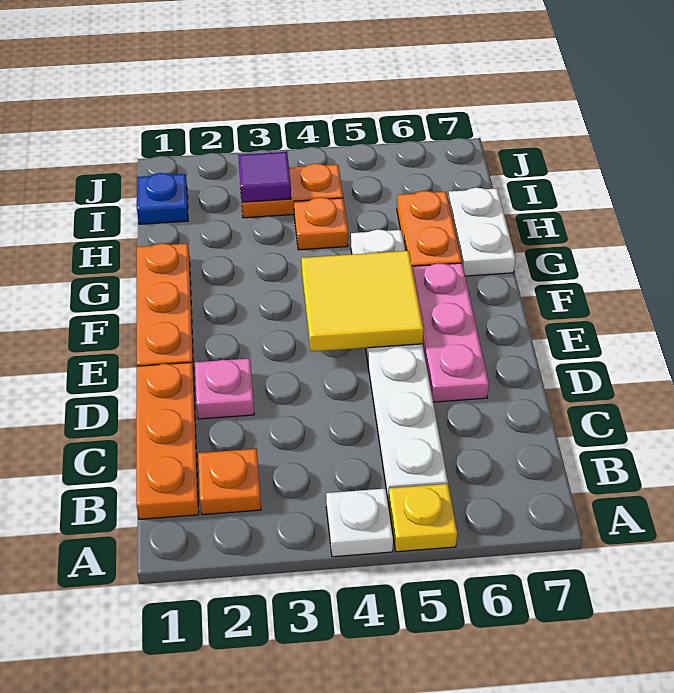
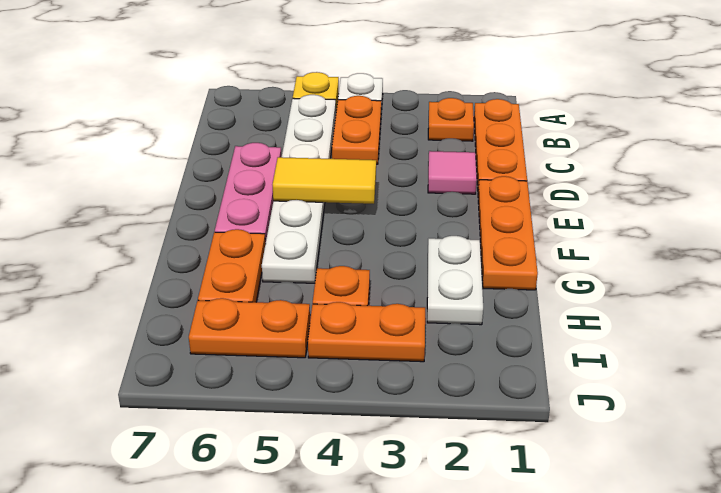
none -> orange plate B4:C4 level 1
pink plate D2 level 1 -> pink tile D2 level 1
yellow tile E4:F5 level 2 -> yellow tile E4:E5 level 2
white plate G7:H7 level 1 -> white plate G2:H2 level 1
blue plate I1 level 1 -> none
purple tile I3 level 2 -> none
none -> orange plate I5:I6 level 1

